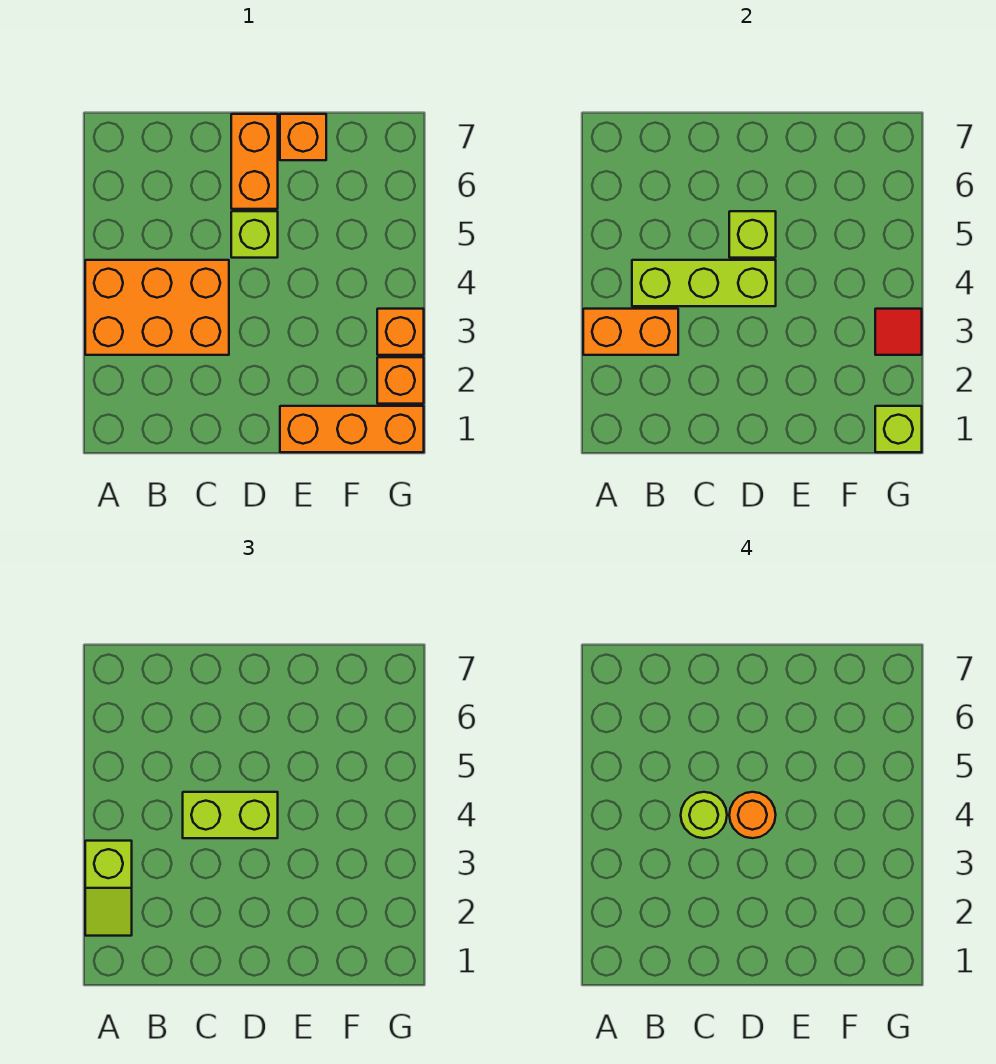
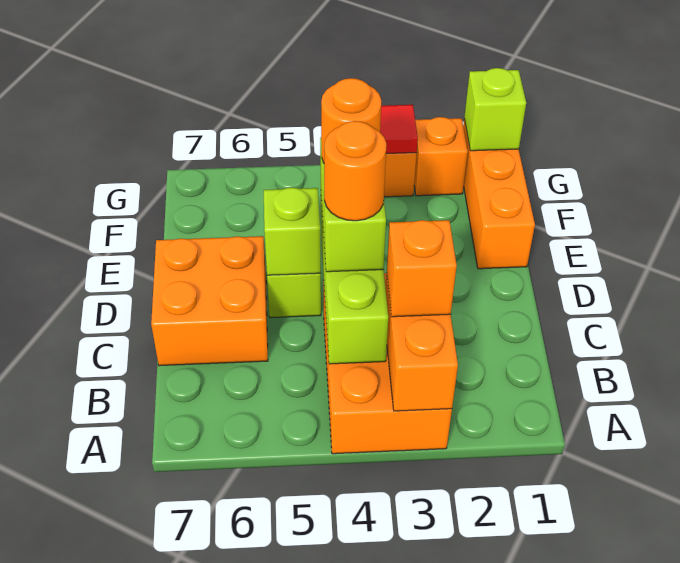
lime slope A2:A3 level 3 top 3 -> none
lime round brick C4 level 4 -> orange round brick C4 level 4
orange brick D6:D7 level 1 -> orange brick C6:D7 level 1
orange brick E7 level 1 -> orange brick B3 level 3

